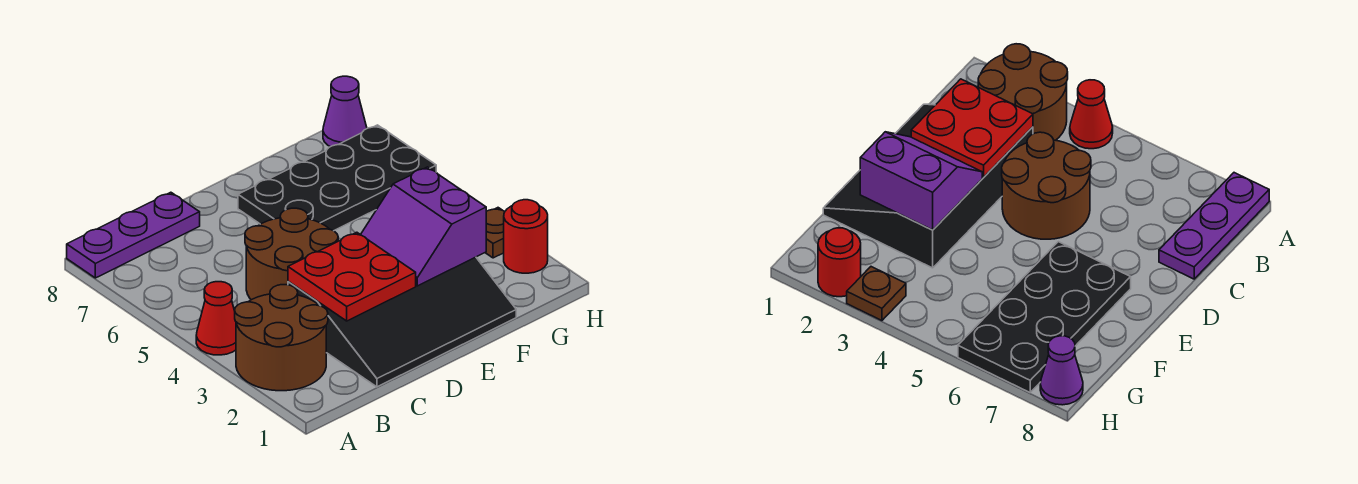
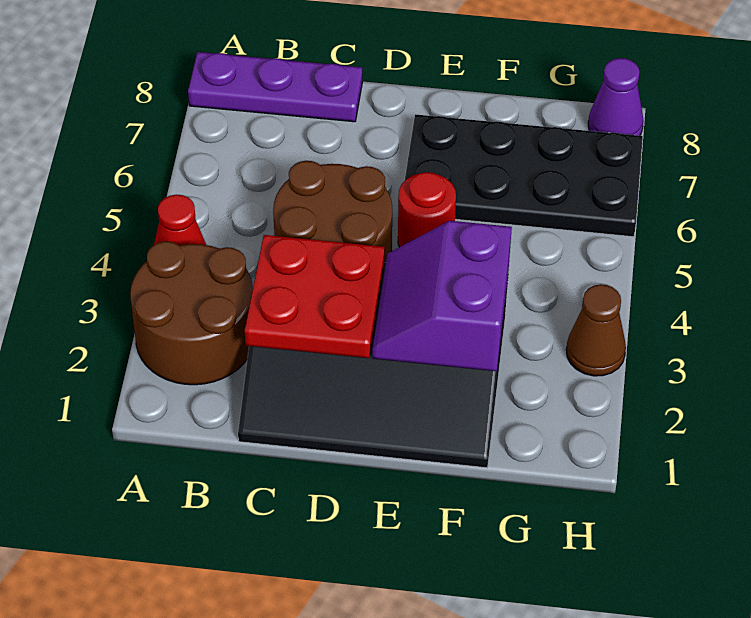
red round brick H2 level 1 -> red round brick E5 level 1
brown plate H3 level 1 -> brown cone H3 level 1

